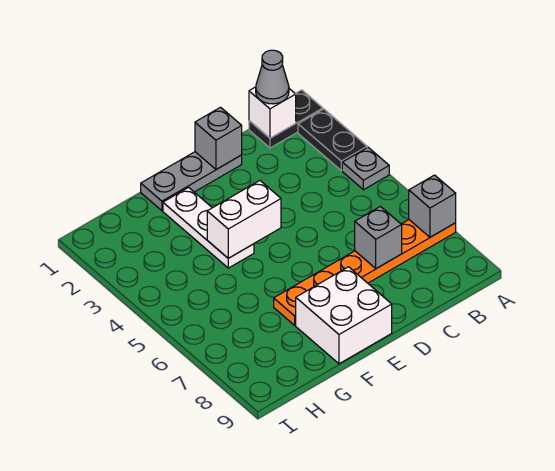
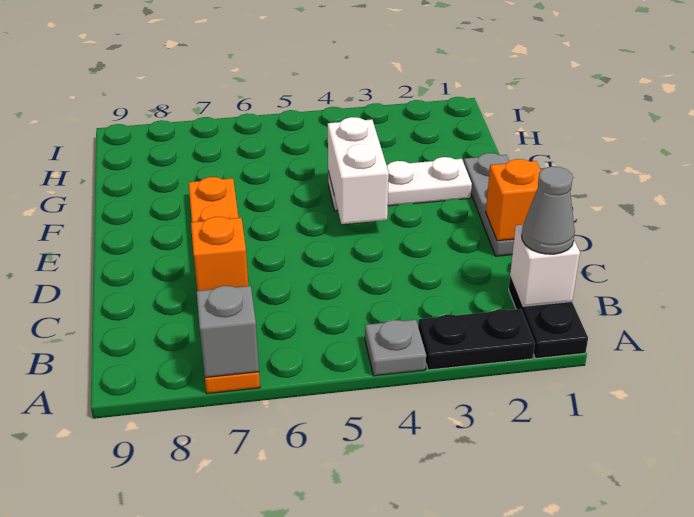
grey brick C7 level 2 -> orange brick C7 level 2
grey brick D1 level 2 -> orange brick D1 level 2
white brick E8:F9 level 1 -> none

